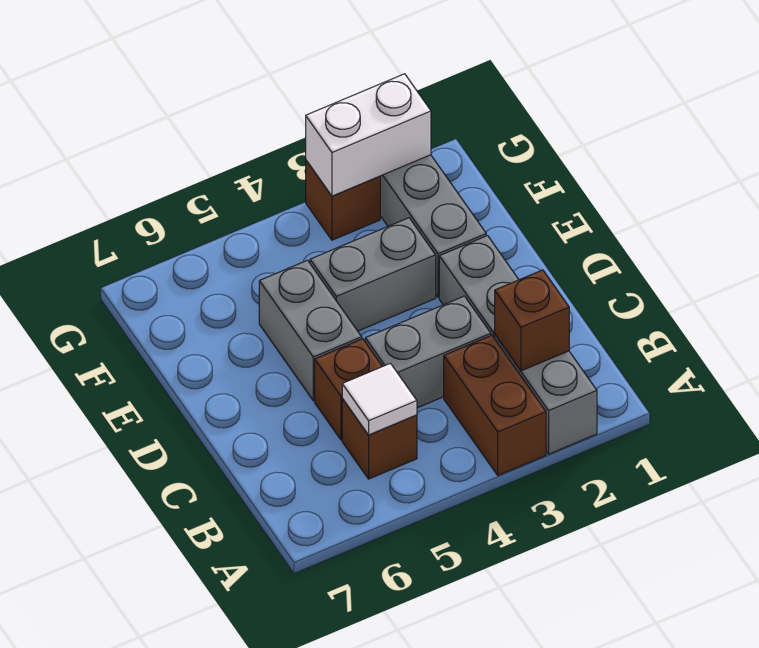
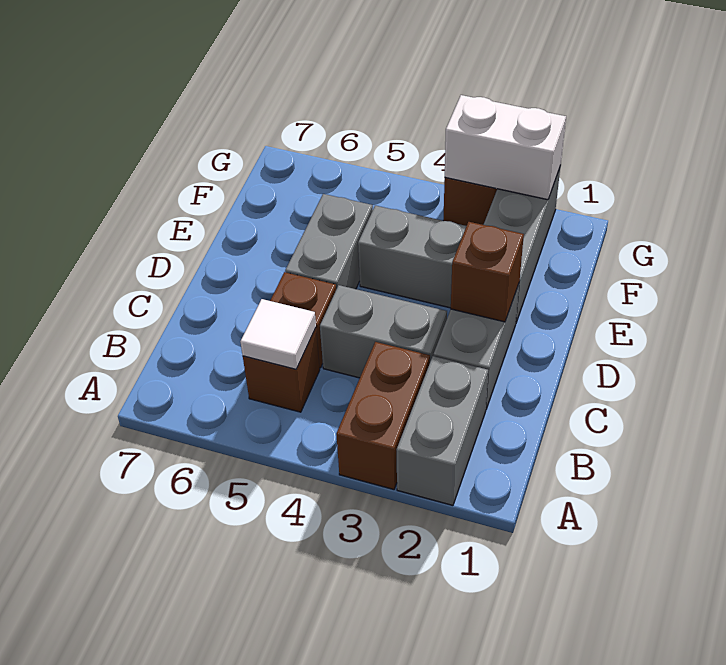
brown brick B2 level 2 -> brown brick D2 level 2

